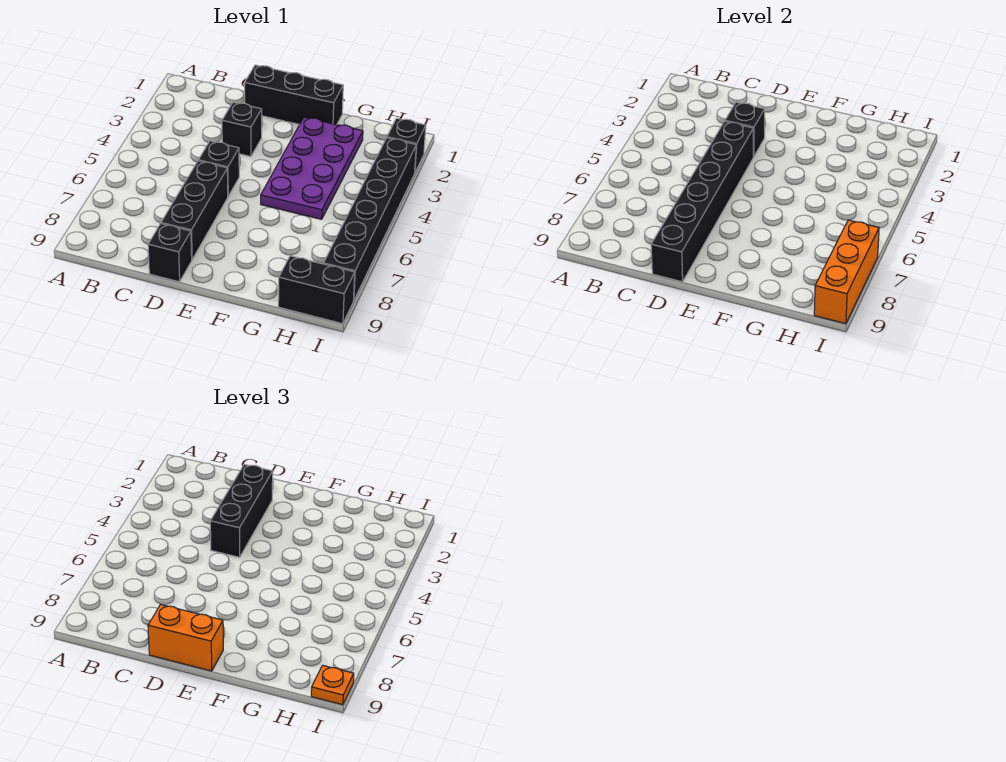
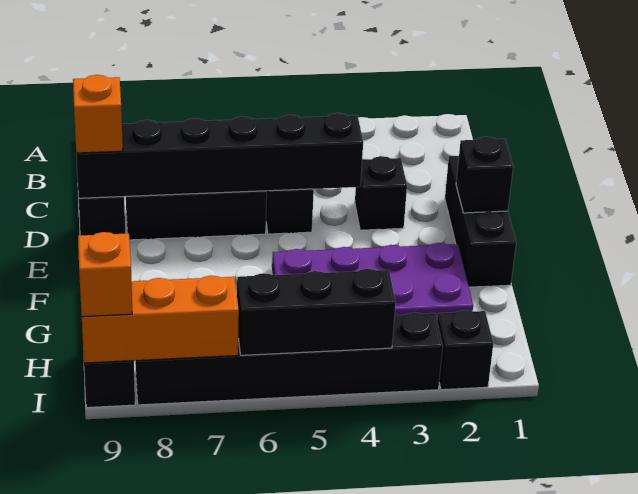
black brick D2:D4 level 3 -> black brick I4:I6 level 2
black brick D3 level 2 -> black brick E1 level 2
orange brick D9:E9 level 3 -> orange brick D9 level 3
orange plate I9 level 3 -> orange brick I9 level 3

